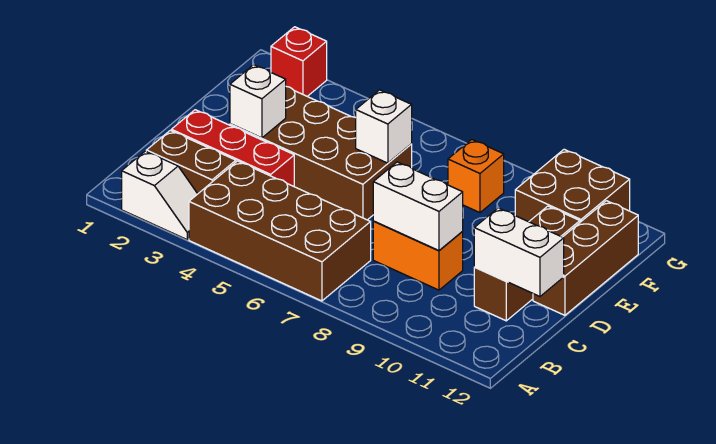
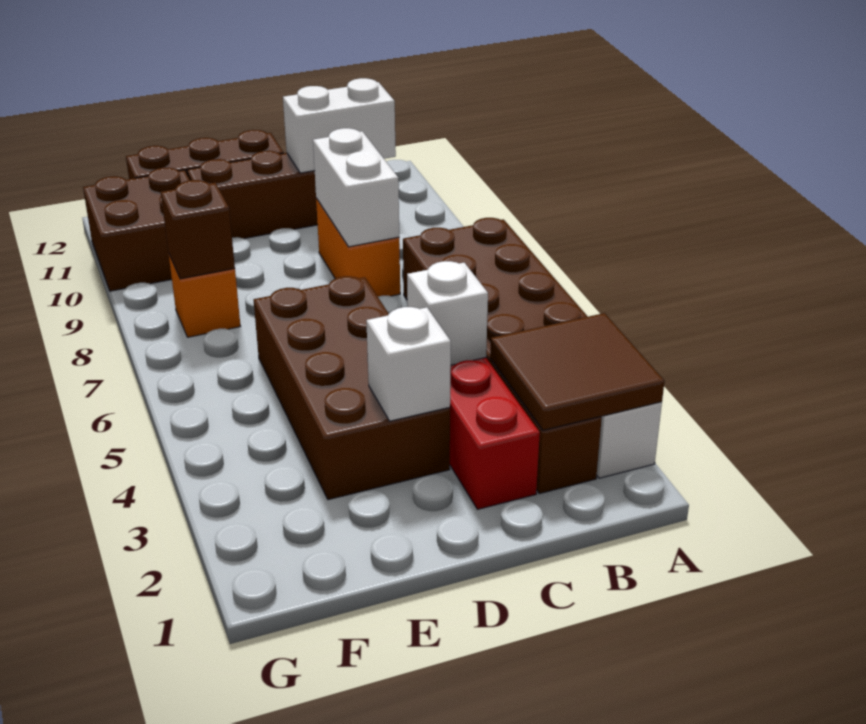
none -> brown tile A2:B3 level 2
white brick C11:C12 level 2 -> white brick B11:C11 level 2
white brick E6 level 2 -> white brick C4 level 2
none -> brown brick F8 level 2
red brick G2 level 1 -> none

